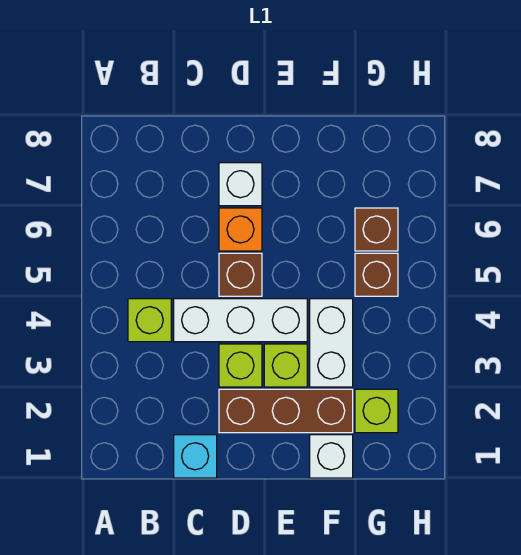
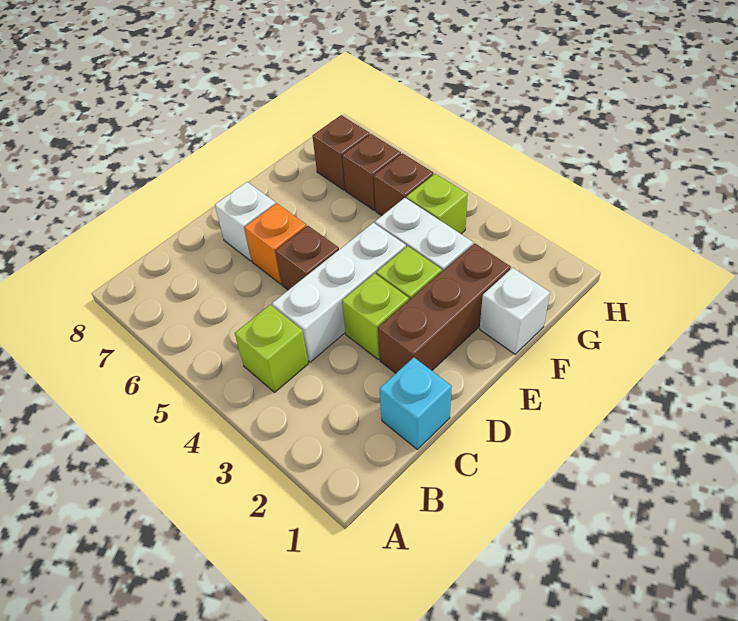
lime brick G2 level 1 -> lime brick G4 level 1
none -> brown brick G7 level 1

